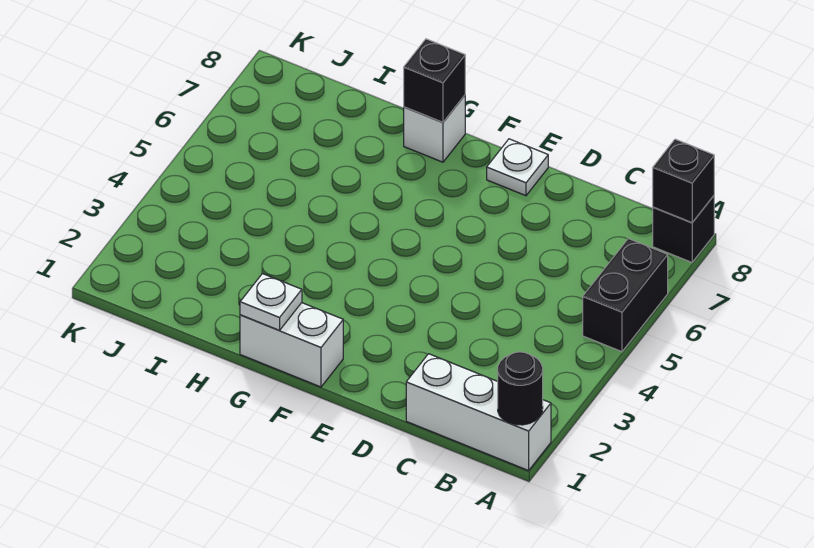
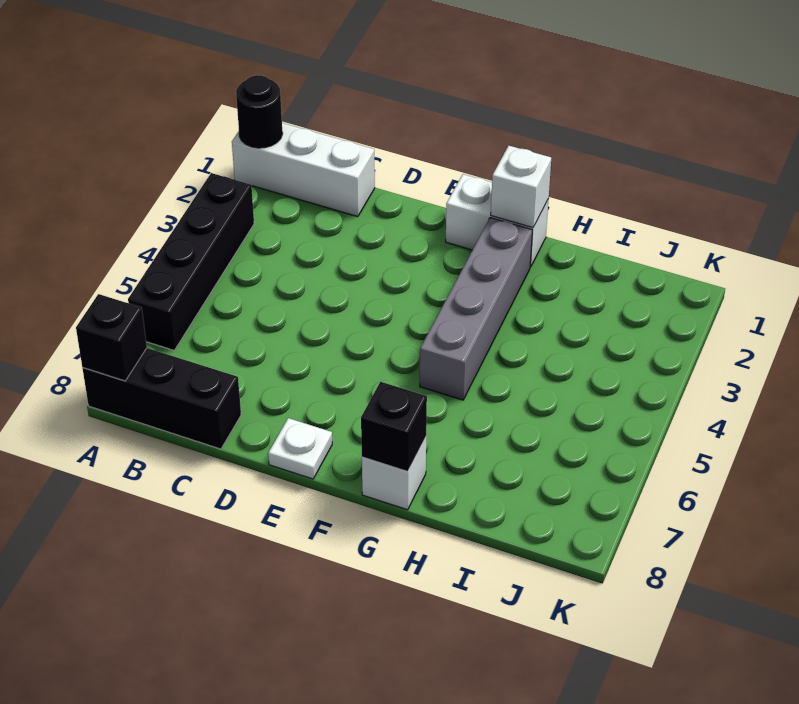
black brick A5:A6 level 1 -> black brick A3:A6 level 1
black brick A8 level 1 -> black brick A8:C8 level 1
white plate G1 level 2 -> white brick G1 level 2
none -> grey brick G2:G5 level 1

